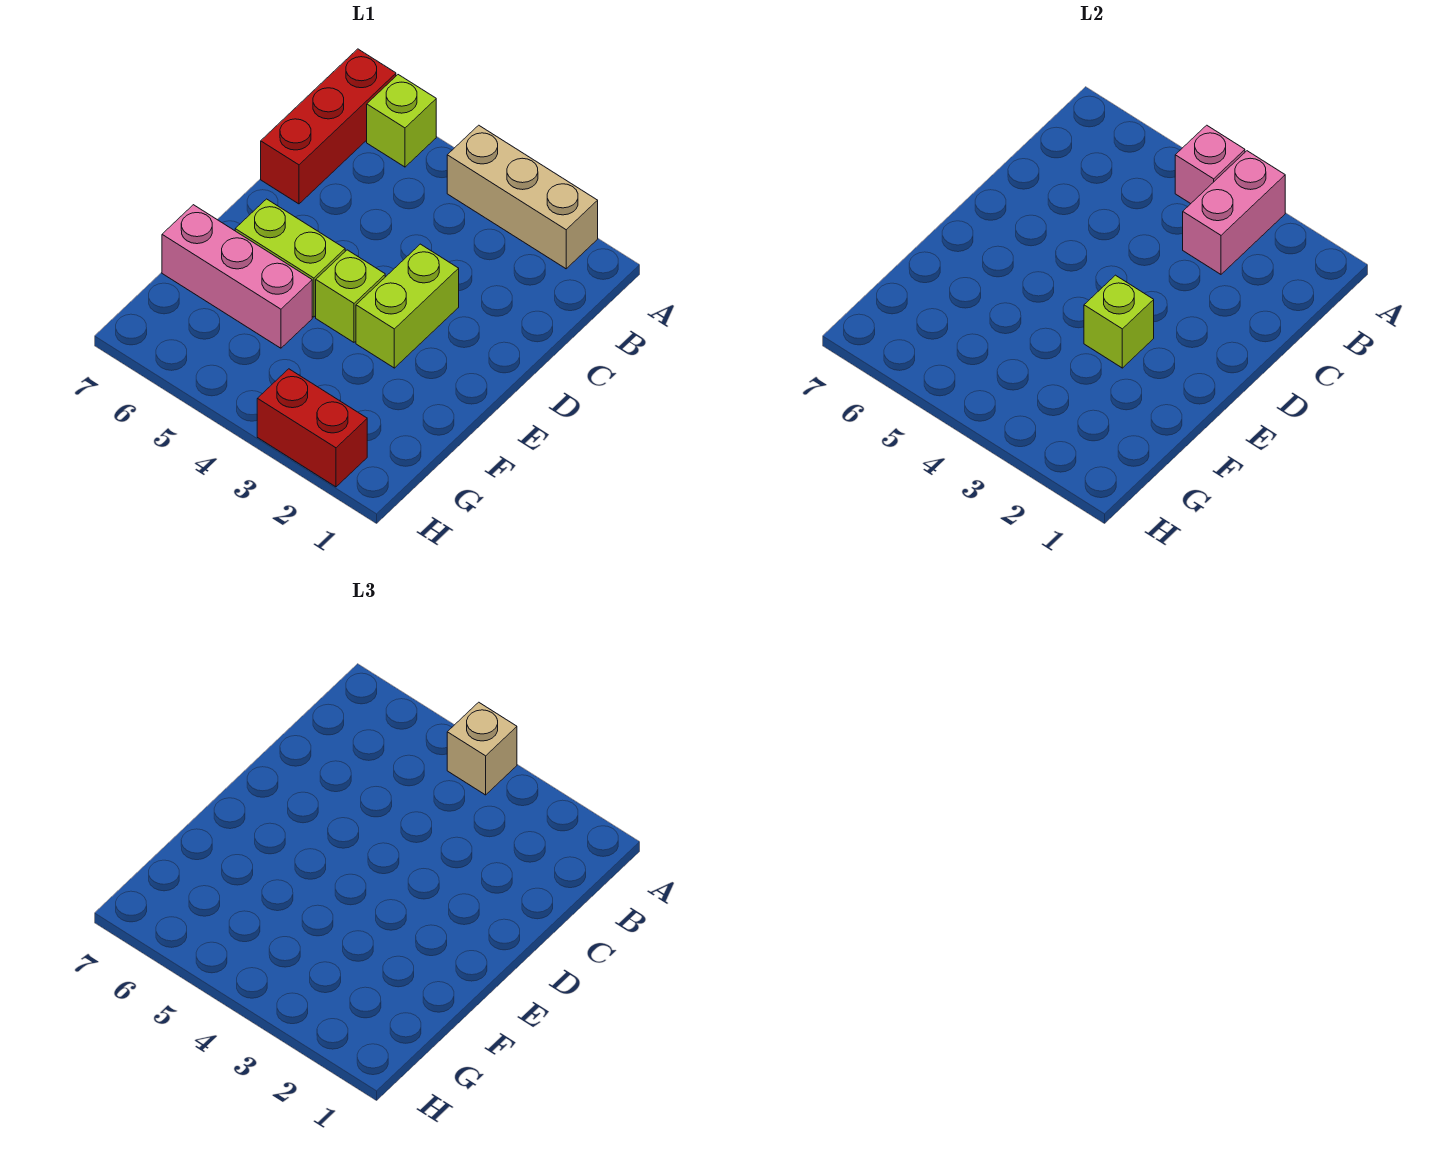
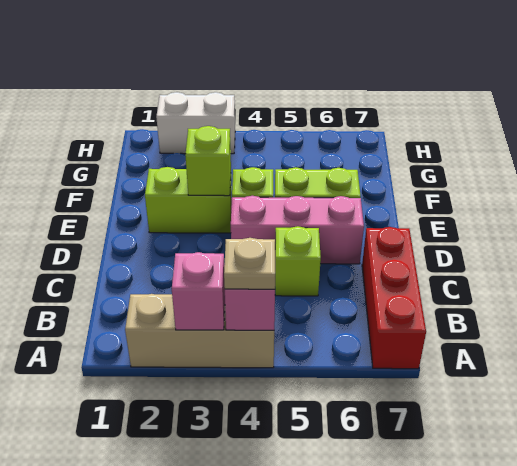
pink brick A3:B3 level 2 -> pink brick A3 level 2
tan brick A4 level 3 -> tan plate A4 level 3
lime brick A6 level 1 -> lime brick C5 level 1
lime brick D3:E3 level 1 -> lime brick E2:E3 level 1
pink brick F5:F7 level 1 -> pink brick D4:D6 level 1
red brick H2:H3 level 1 -> white brick H2:H3 level 1

